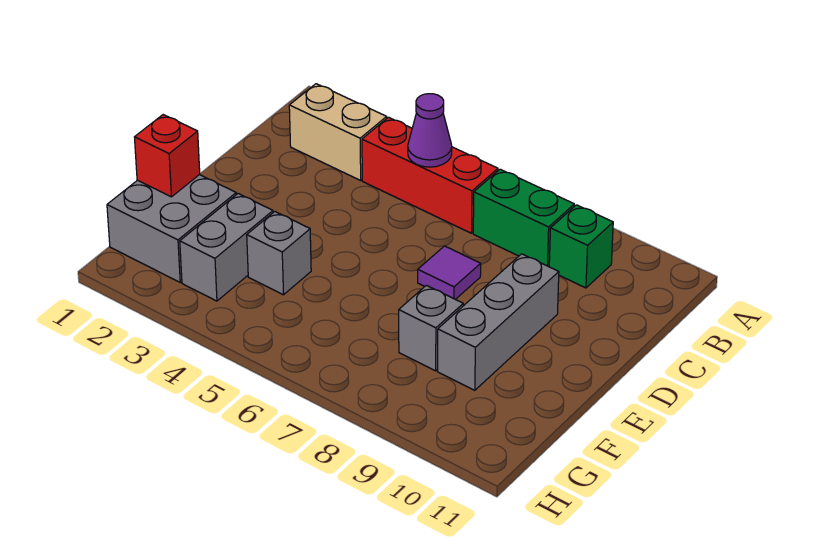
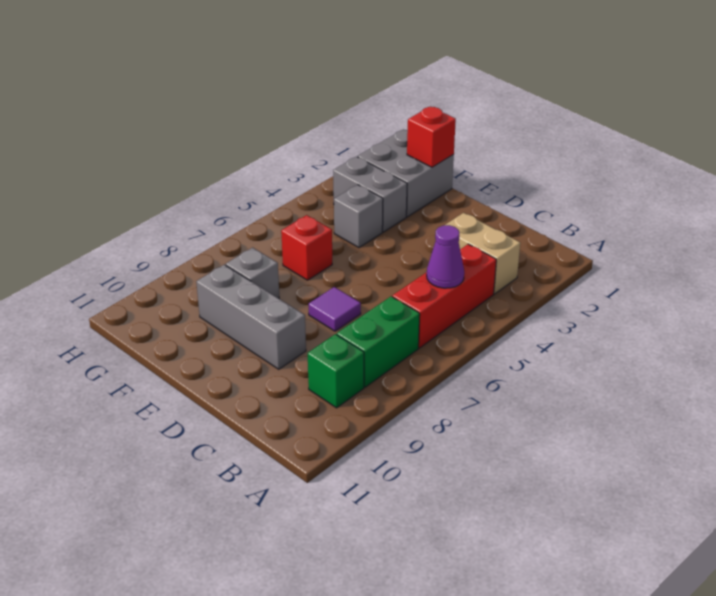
tan brick B2:B3 level 1 -> tan brick B3:C3 level 1
none -> red brick F6 level 1

